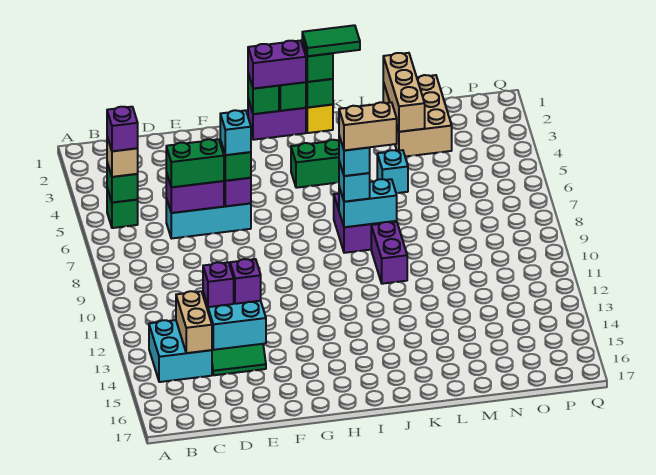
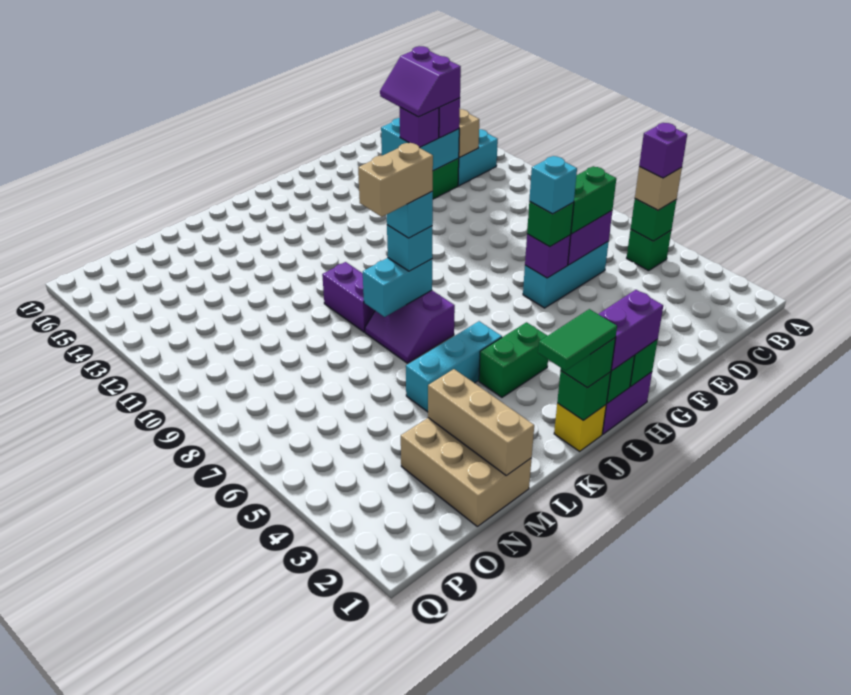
none -> purple slope D13:E14 level 4 top D
cyan brick L5 level 1 -> cyan brick J5:L5 level 1

